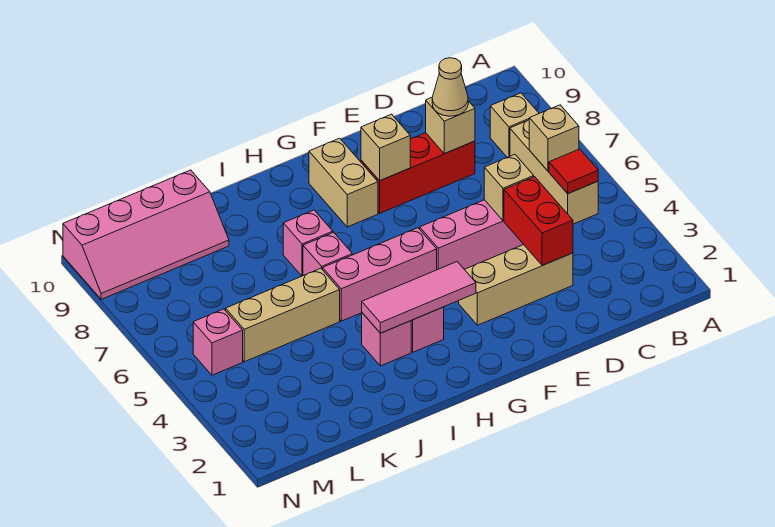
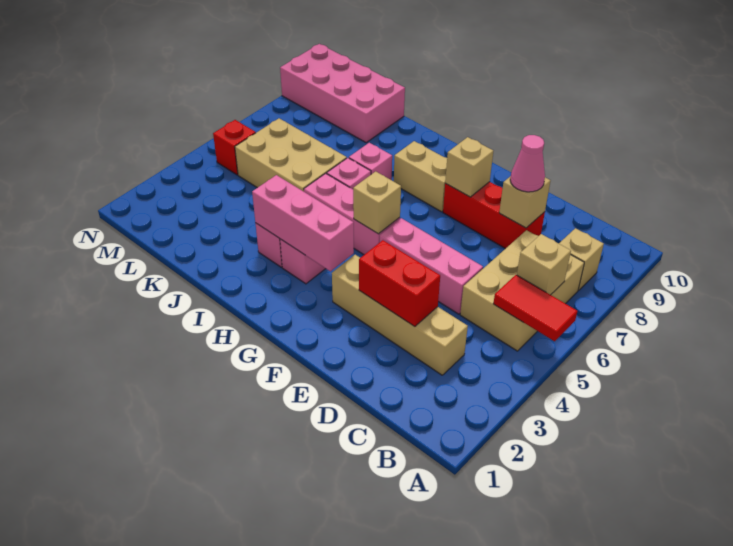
tan brick B5:B7 level 1 -> tan brick B5:C7 level 1
red tile B5 level 2 -> red tile A5:B5 level 2
tan brick D3:F3 level 1 -> tan brick C3:F3 level 1
red brick D3:D4 level 2 -> red brick D3:E3 level 2
tan brick D5 level 2 -> tan brick G5 level 2
tan cone D8 level 3 -> pink cone D8 level 3
pink tile G3:I3 level 2 -> pink brick G3:I3 level 2
tan brick G8:G9 level 1 -> tan brick G8:H8 level 1
tan brick J5:L5 level 1 -> tan brick J5:L6 level 1
pink slope K9:N10 level 1 top 10 -> pink brick K9:N10 level 1
pink brick M5 level 1 -> red brick M5 level 1

